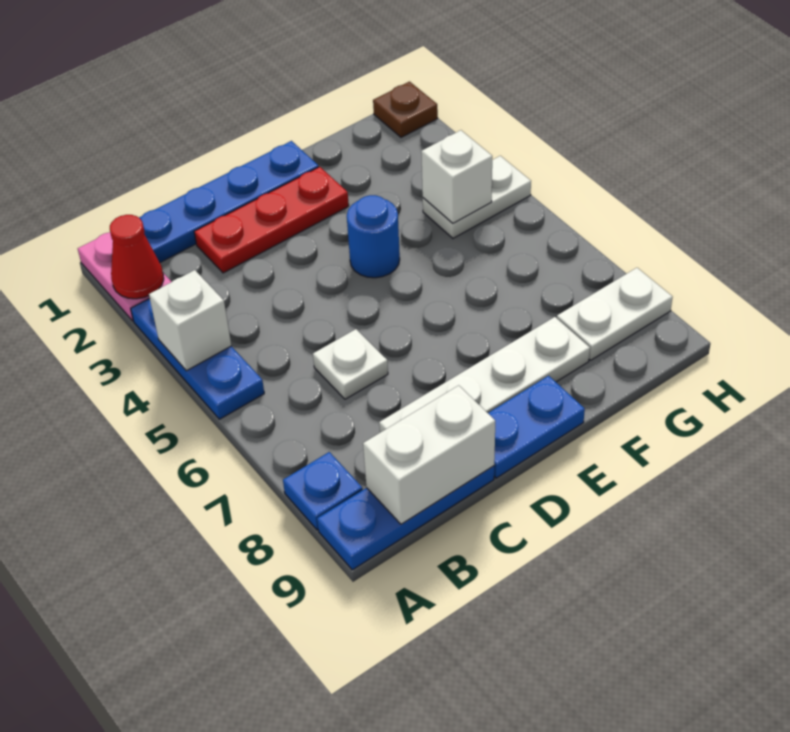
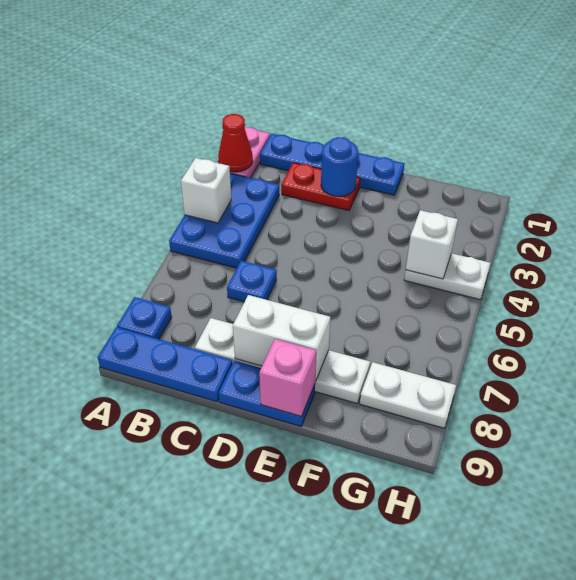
blue plate A3:A5 level 1 -> blue plate A3:B5 level 1
white brick B9:C9 level 2 -> white brick D8:E8 level 2
red plate C2:E2 level 1 -> red plate C2:D2 level 1
white plate C6 level 1 -> blue plate C6 level 1
blue round brick E4 level 1 -> blue round brick D2 level 2
none -> pink brick E9 level 2
brown plate H1 level 1 -> none

